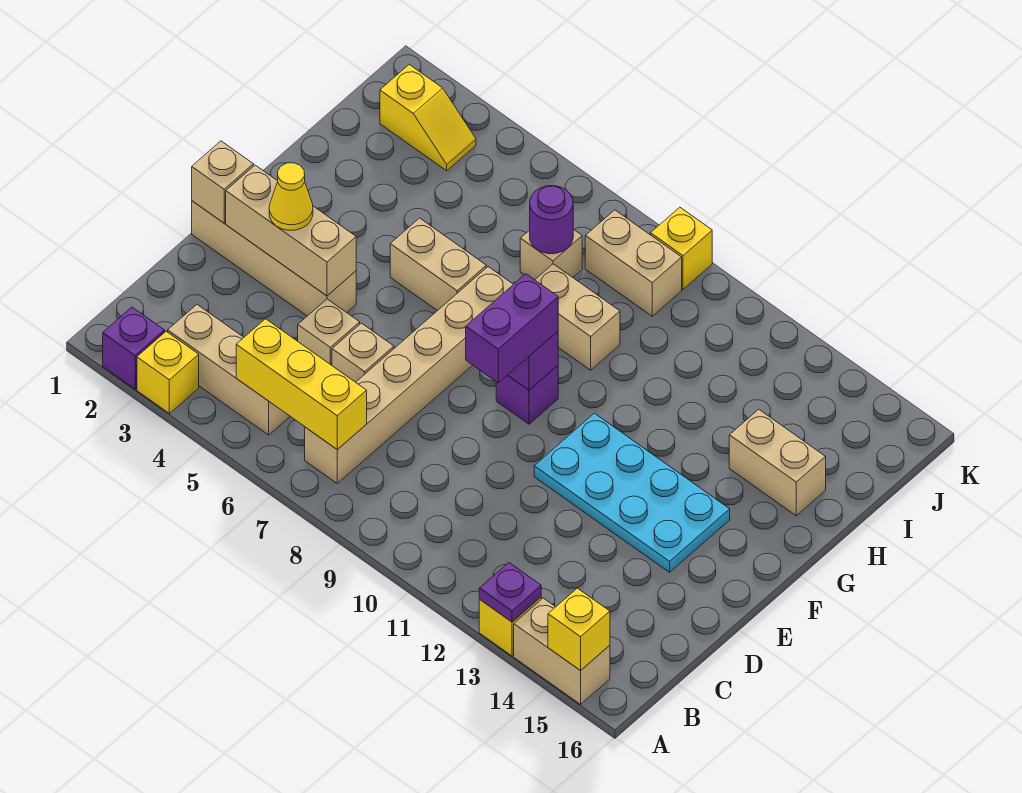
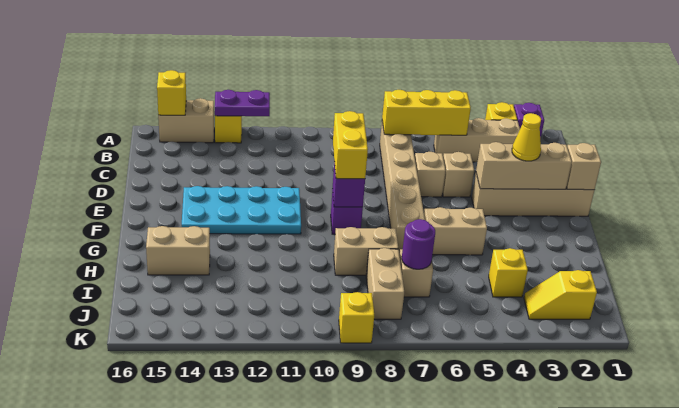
purple plate A13 level 2 -> purple plate A12:A13 level 2
purple brick E9:F9 level 3 -> yellow brick E9:F9 level 3
none -> yellow brick I4 level 1
tan brick J8:J9 level 1 -> tan brick I8:J8 level 1

